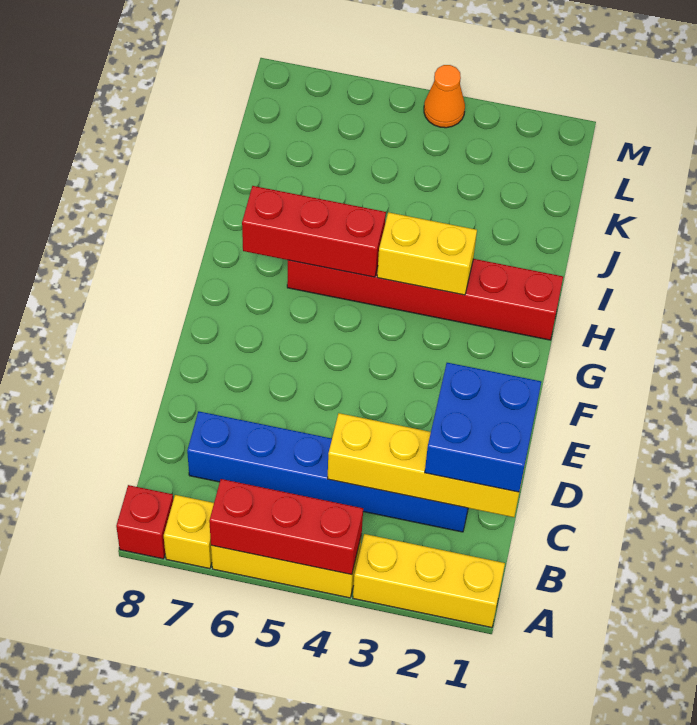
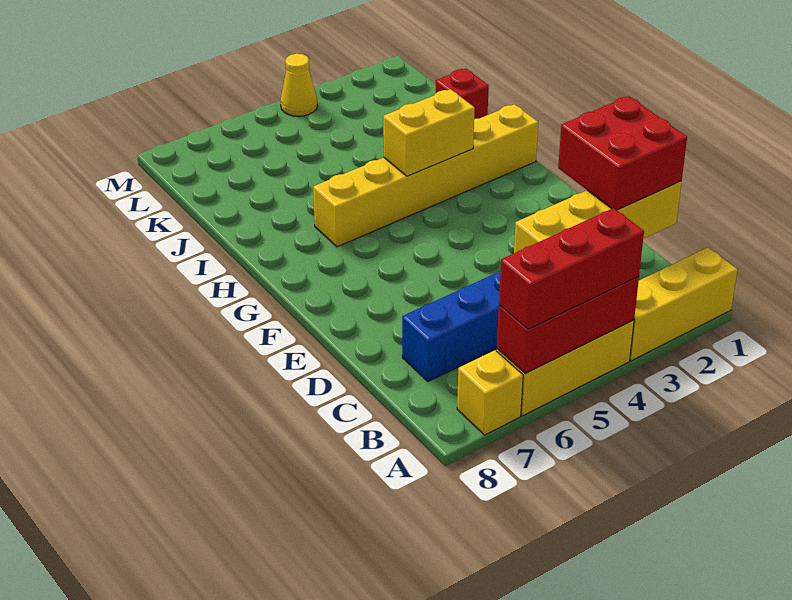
red brick A8 level 1 -> red brick J1 level 1
blue brick C1:D2 level 3 -> red brick C1:D2 level 3
red brick H1:H6 level 1 -> yellow brick H1:H6 level 1
red brick H5:H7 level 2 -> red brick A4:A6 level 3
orange cone M4 level 1 -> yellow cone M4 level 1

